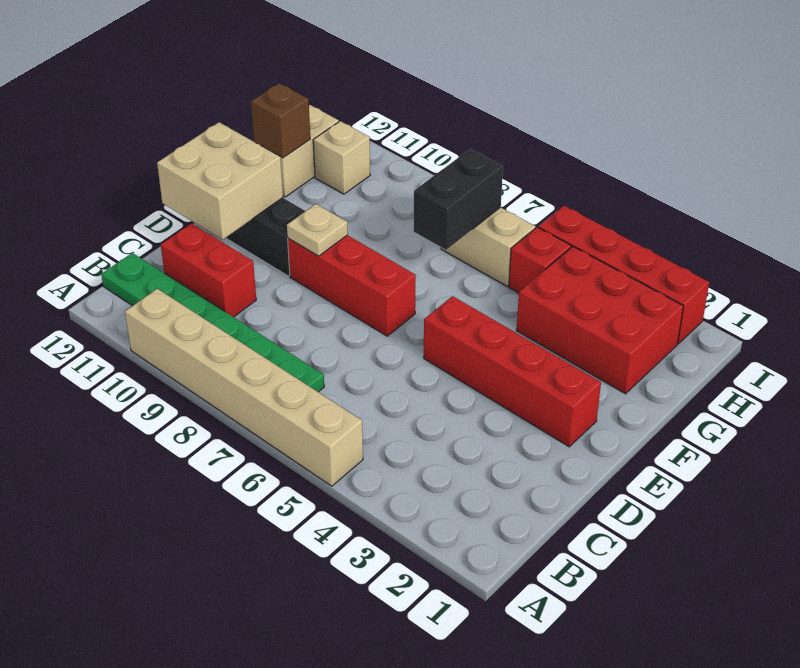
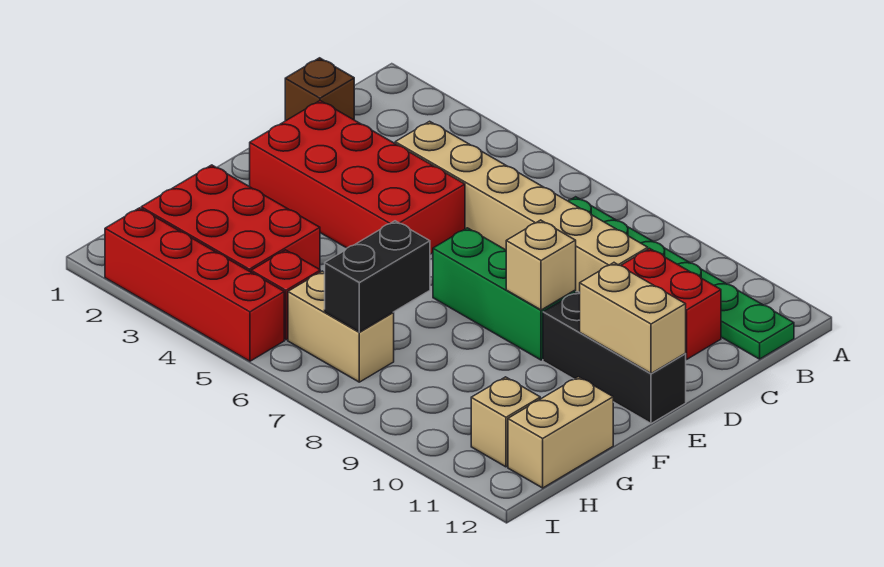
tan brick A5:A10 level 1 -> tan brick C4:C9 level 1
tan brick D11:E12 level 2 -> tan brick E11:E12 level 2
red brick E2:E5 level 1 -> red brick D2:E5 level 1
red brick E7:E9 level 1 -> green brick E7:E9 level 1
tan plate E9 level 2 -> tan brick E9 level 2
brown brick G12 level 2 -> brown brick C1 level 1

